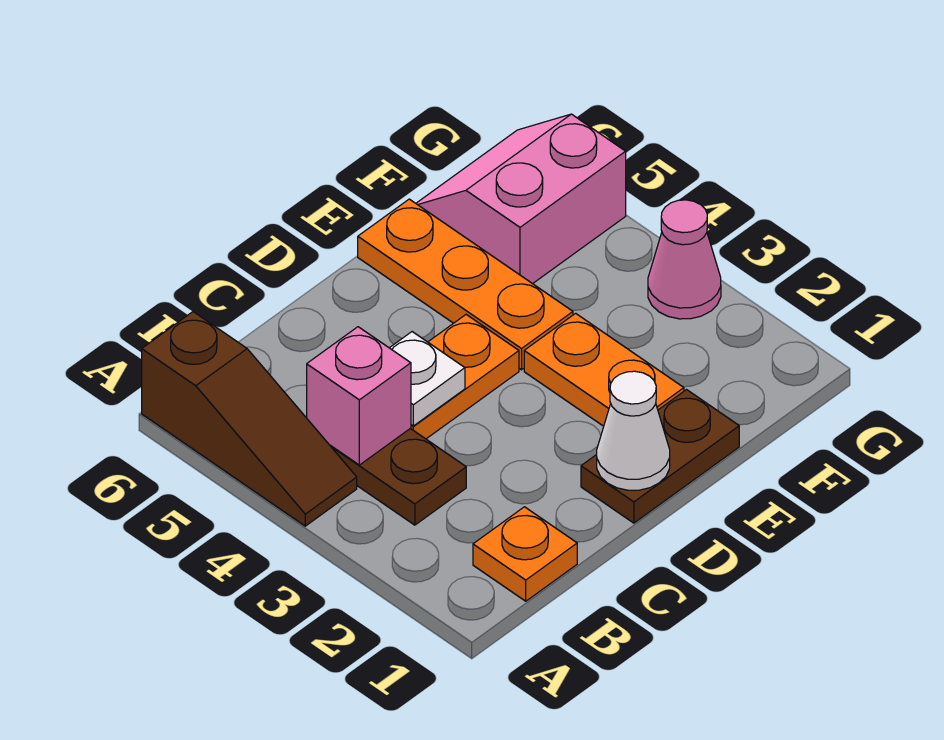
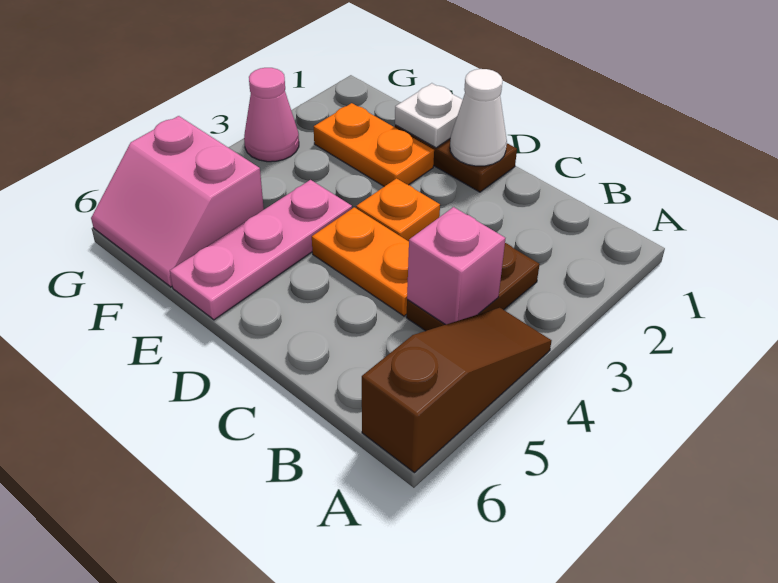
orange plate B1 level 1 -> orange plate D3 level 1
white plate C4 level 2 -> white plate E1 level 2
orange plate E2:E3 level 1 -> orange plate E2:F2 level 1
orange plate E4:E6 level 1 -> pink plate E4:E6 level 1

